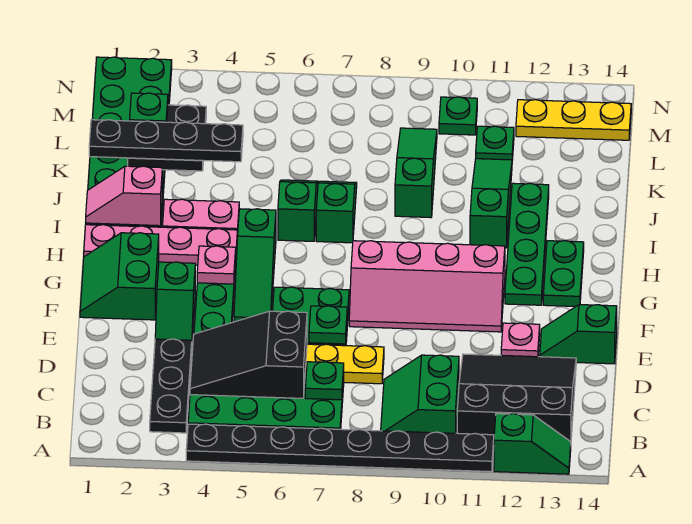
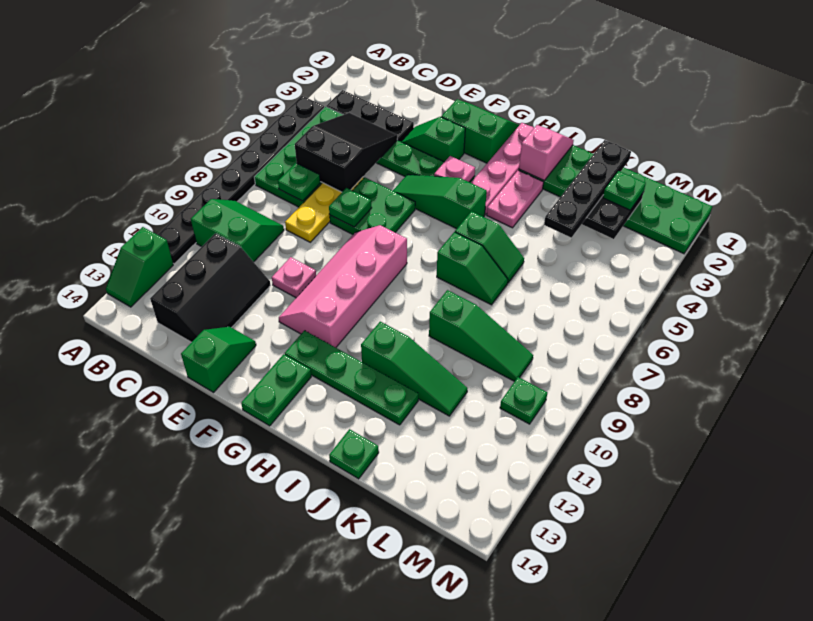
black slope B11:D13 level 1 top B -> black slope C11:D13 level 1 top C
pink plate E12 level 1 -> pink plate E10 level 1
green plate G13:H13 level 1 -> green plate G13:G14 level 1
green plate L11 level 1 -> green plate J14 level 1
yellow plate M12:M14 level 1 -> none

